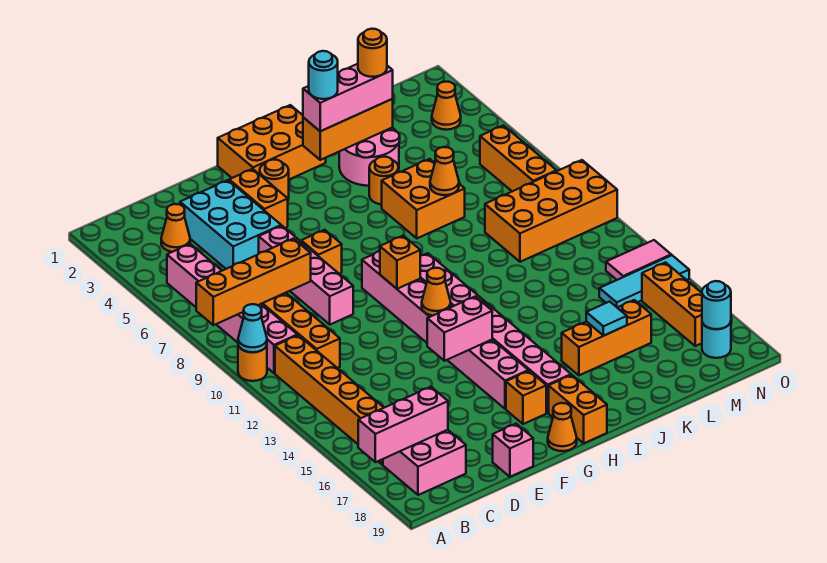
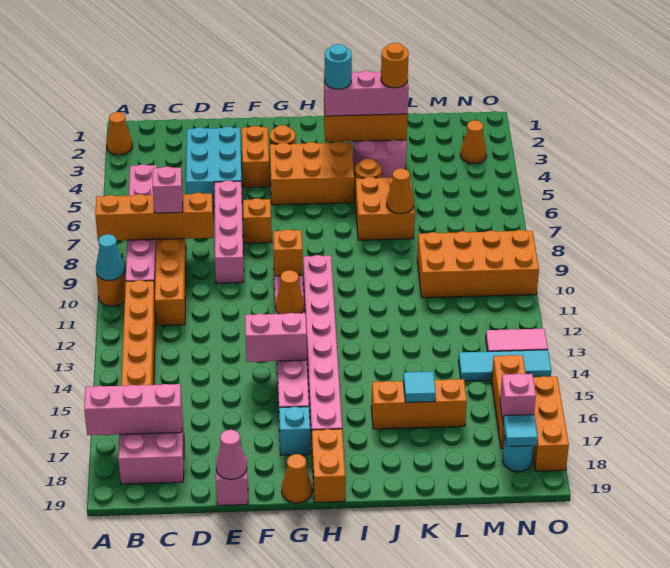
orange cone C3 level 1 -> orange cone A2 level 1
none -> pink brick C8 level 3
none -> pink cone E19 level 2
orange brick G1:I2 level 1 -> orange brick G4:I5 level 1
orange brick G17 level 1 -> cyan brick G17 level 1
orange brick N6:N8 level 1 -> orange brick O16:O18 level 1
none -> pink brick N17 level 2
cyan round brick N18 level 2 -> cyan tile N18 level 2

